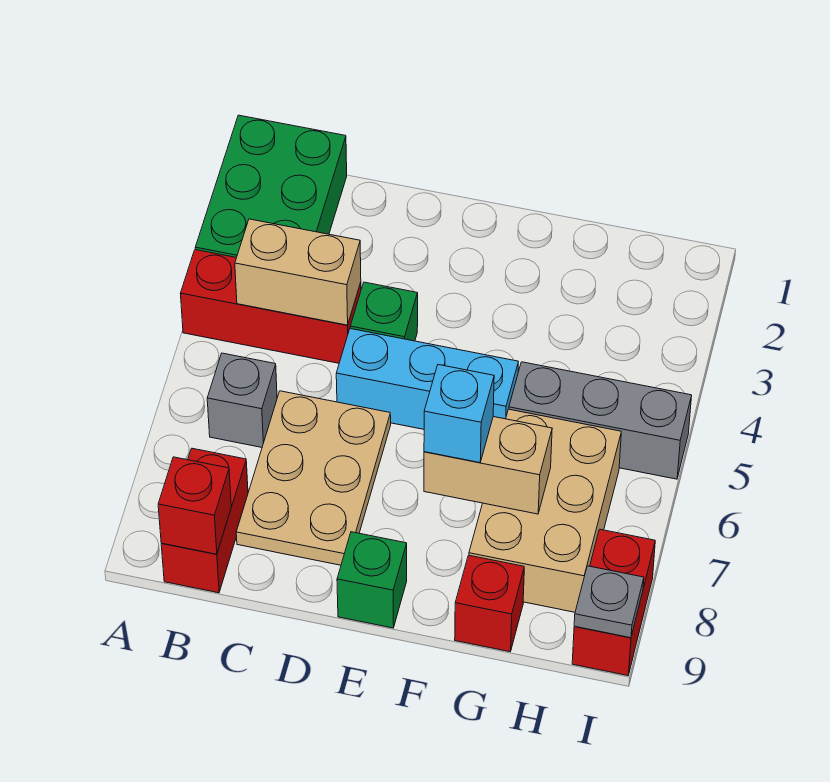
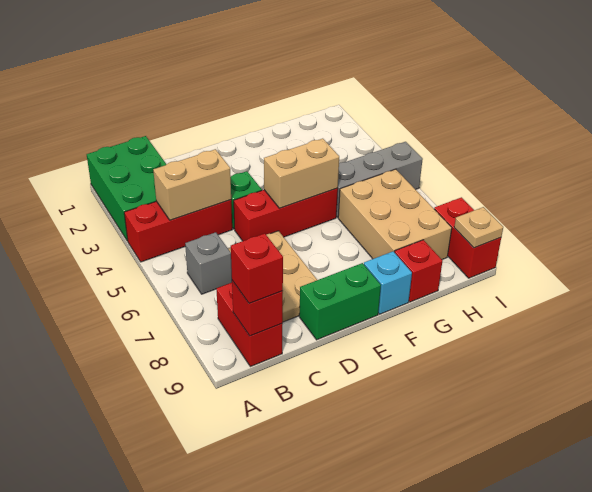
none -> red brick B9 level 3
cyan brick D5:F5 level 1 -> red brick D5:F5 level 1
green brick E9 level 1 -> green brick D9:E9 level 1
tan brick F7:G7 level 2 -> tan brick E5:F5 level 2
cyan brick F7 level 3 -> cyan brick F9 level 1
grey plate I9 level 2 -> tan plate I9 level 2

